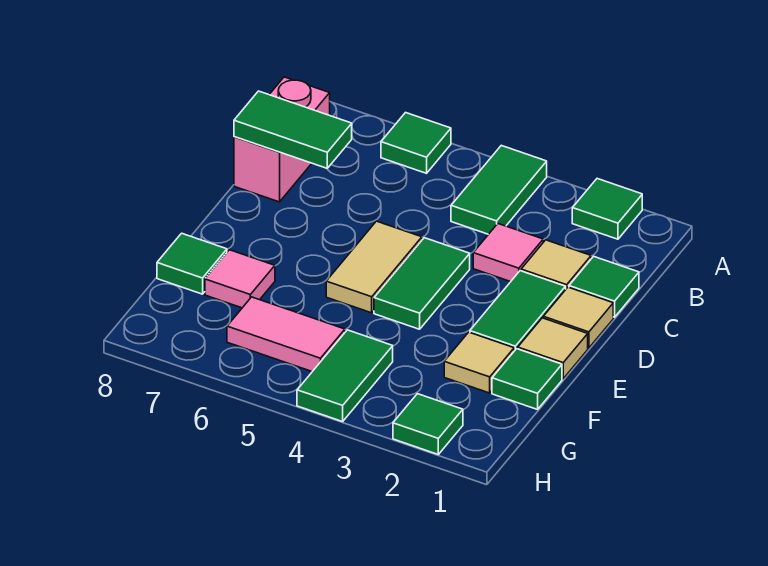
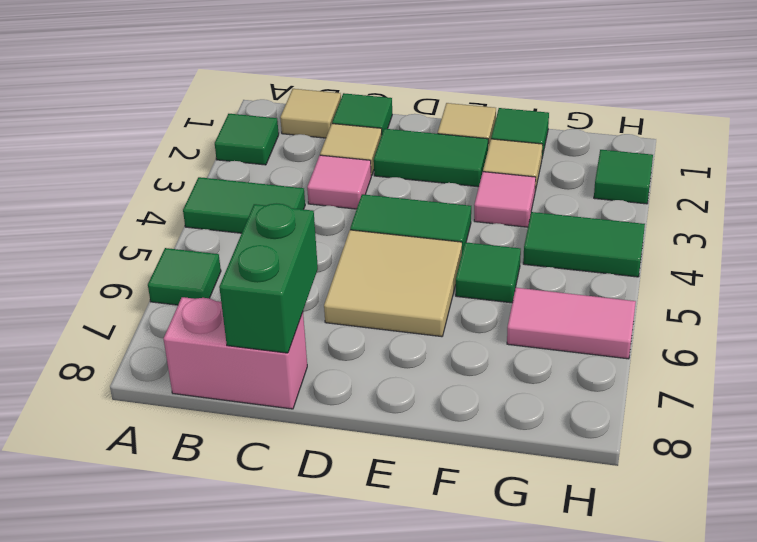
green tile C7:C8 level 2 -> green brick C7:C8 level 2
tan tile D1 level 1 -> tan tile B1 level 1
tan tile D5:E5 level 1 -> tan tile D5:E6 level 1
pink tile F7 level 1 -> pink tile F3 level 1
green tile F8 level 1 -> green tile F5 level 1
pink tile G5:G6 level 1 -> pink tile G6:H6 level 1

